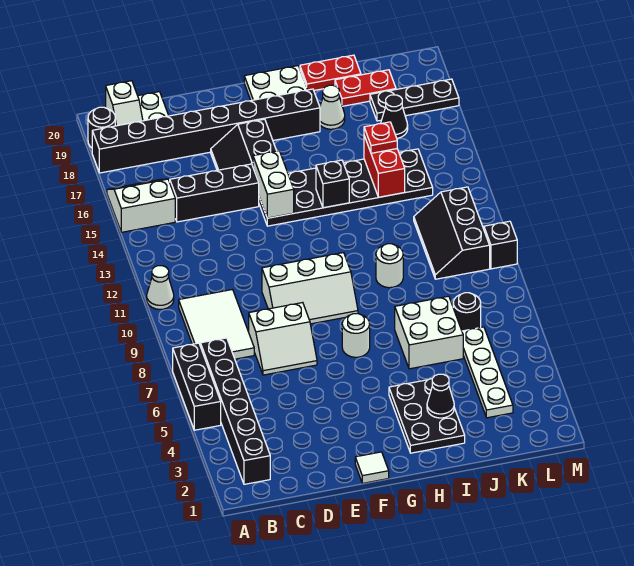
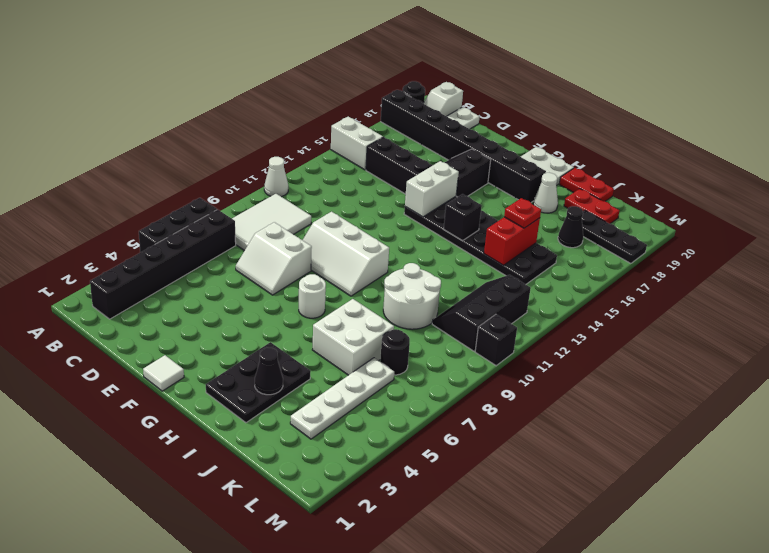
white round brick I10 level 1 -> white round brick I9:J10 level 1

